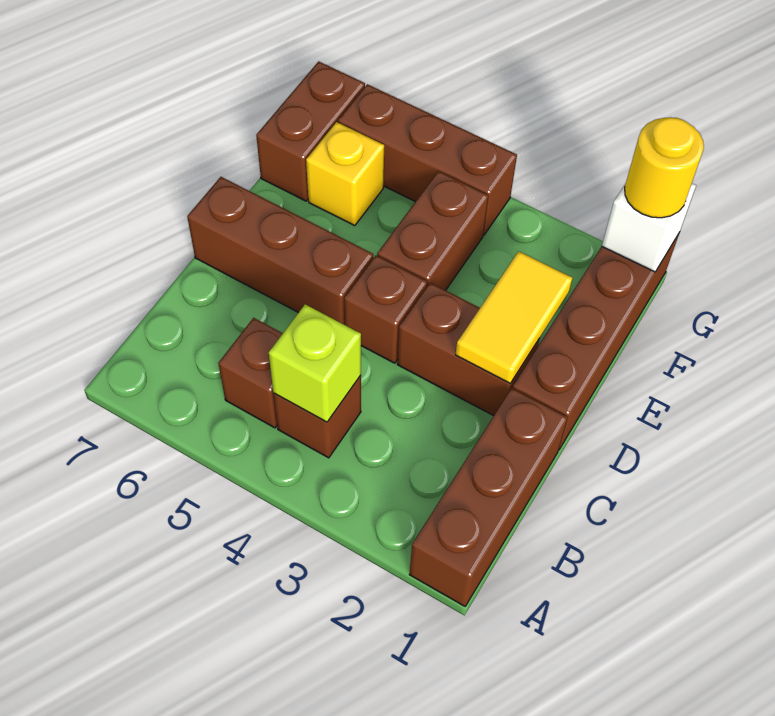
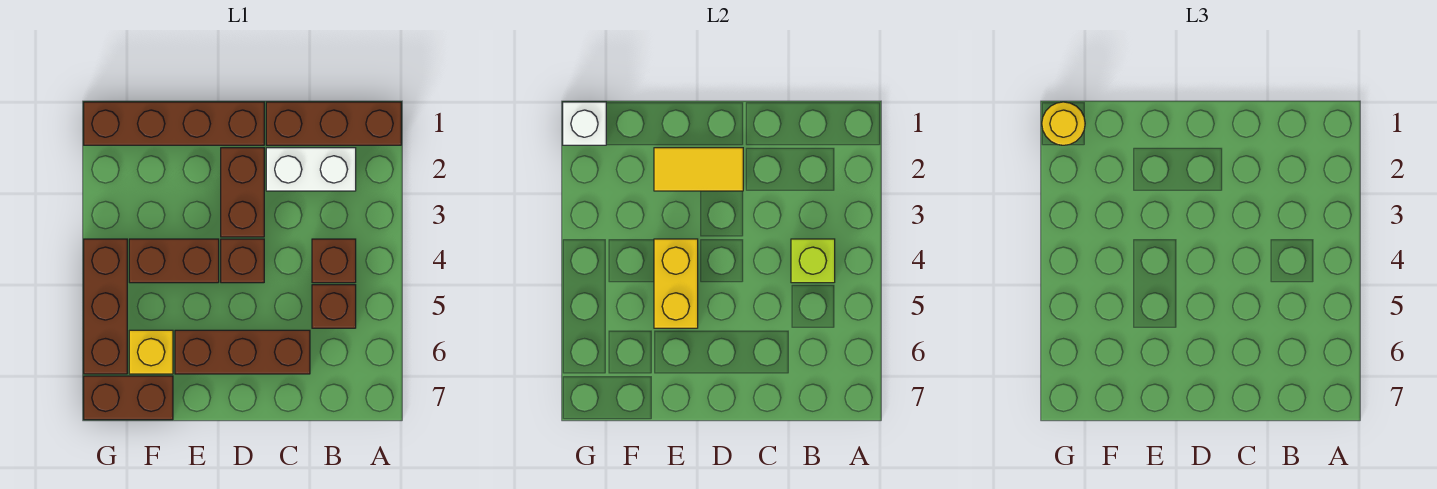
none -> white brick B2:C2 level 1
brown brick D5:D7 level 1 -> brown brick C6:E6 level 1
none -> yellow brick E4:E5 level 2

